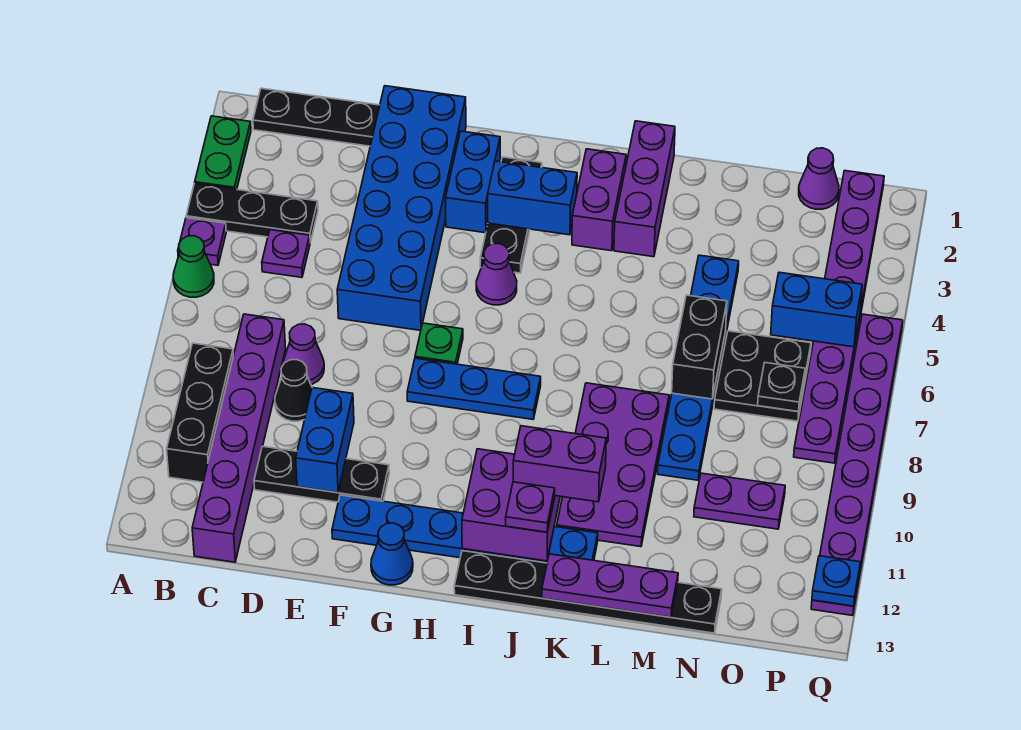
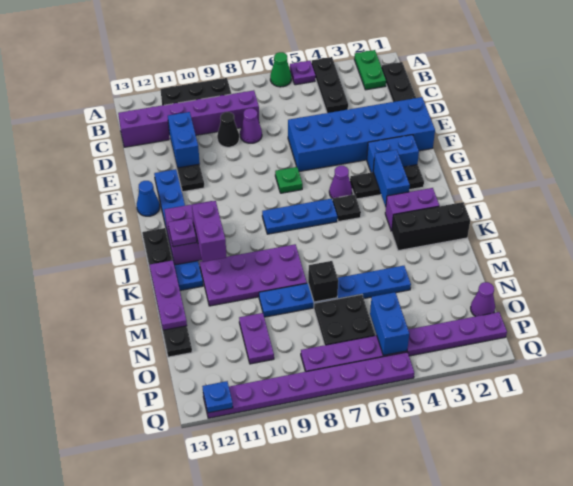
green plate A2:A3 level 1 -> green plate A2:B2 level 1
purple plate C5 level 1 -> none
blue brick E10:E11 level 2 -> blue brick D11:E11 level 2
blue plate G8:I8 level 1 -> blue plate I6:I8 level 1
purple brick K1:K3 level 1 -> black brick K1:K3 level 1
black brick M6:M7 level 2 -> black brick M7 level 2
black plate O7 level 2 -> black plate I5 level 1

